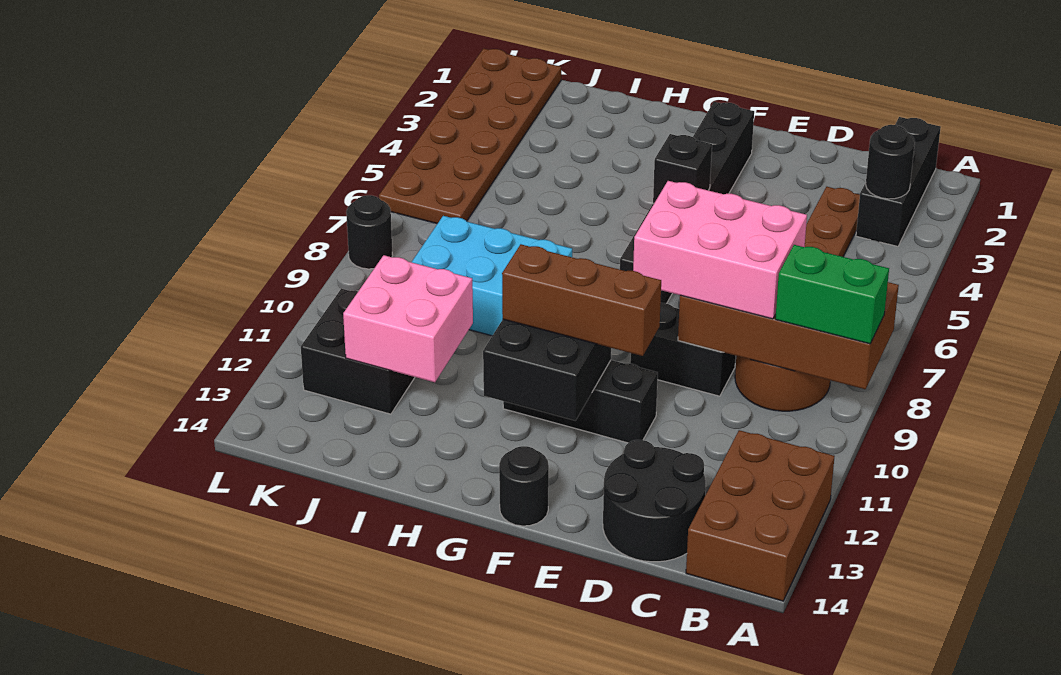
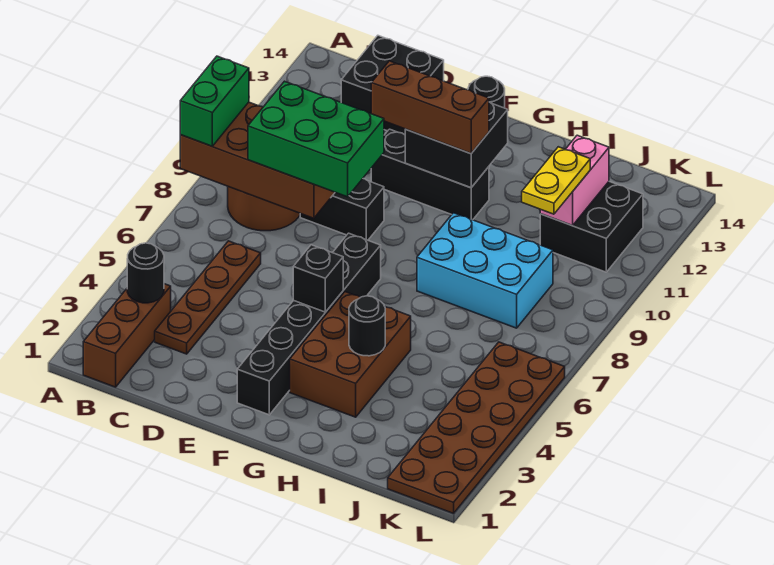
green brick A9:B9 level 3 -> green brick A8:A9 level 3
brown brick A12:B14 level 1 -> brown brick G3:H5 level 1
black brick B1:B3 level 1 -> brown brick B1:B3 level 1
pink brick C8:E9 level 3 -> green brick C8:E9 level 3
black round brick C13:D14 level 1 -> black brick C13:D14 level 1
pink brick I11:J12 level 2 -> pink brick J11:J12 level 2
none -> yellow plate J10:J11 level 3
black round brick L8 level 1 -> black round brick H4 level 2

